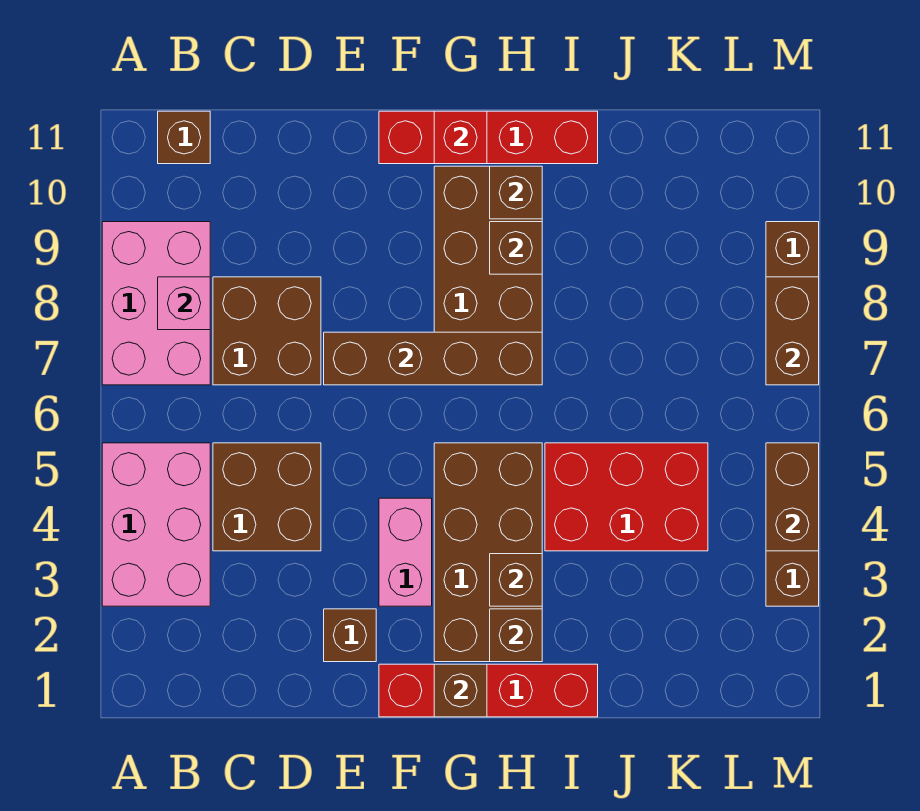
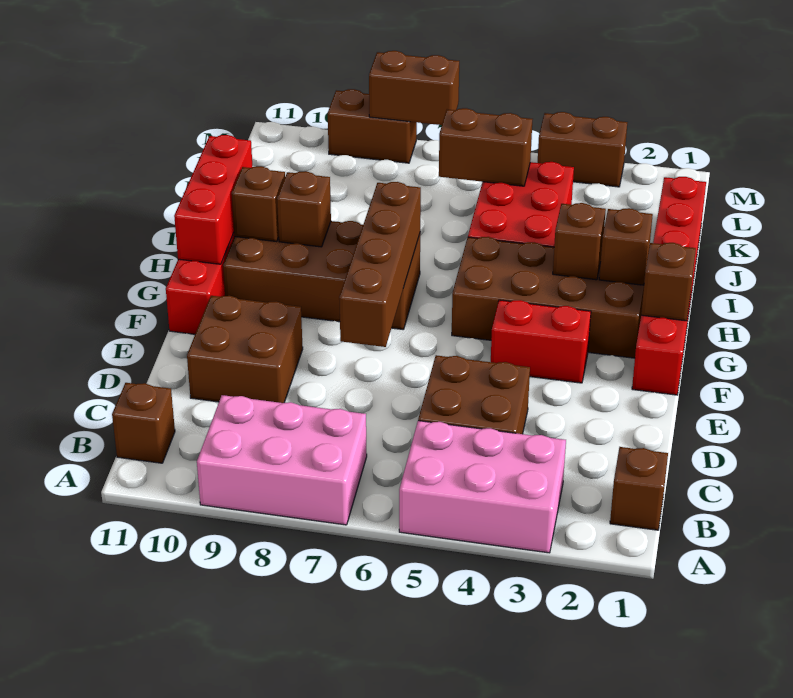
pink brick B8 level 2 -> none
brown brick C7:D8 level 1 -> brown brick D9:E10 level 1
brown brick E2 level 1 -> brown brick B1 level 1
red brick F1:I1 level 1 -> red brick F1:K1 level 1
pink brick F3:F4 level 1 -> red brick F3:F4 level 1
red brick G11 level 2 -> red brick G11:I11 level 2
brown brick M4:M5 level 2 -> brown brick K5:K6 level 2

